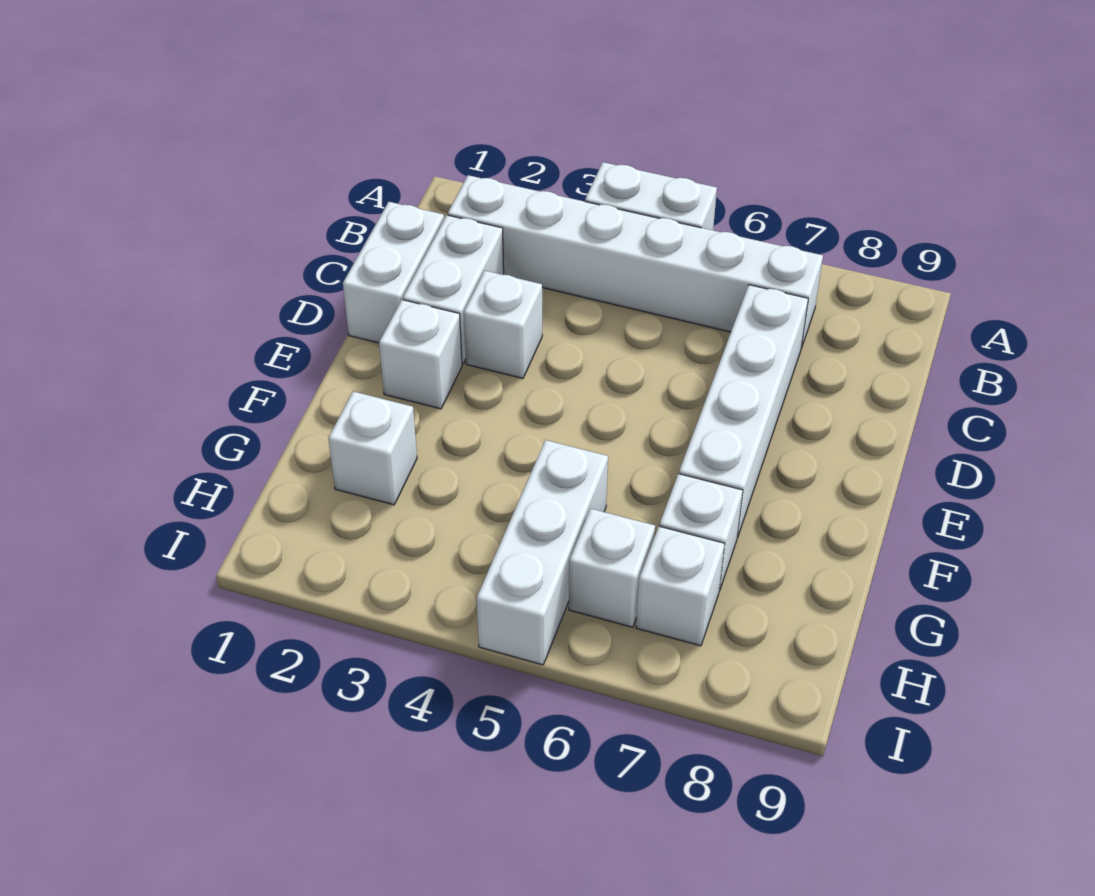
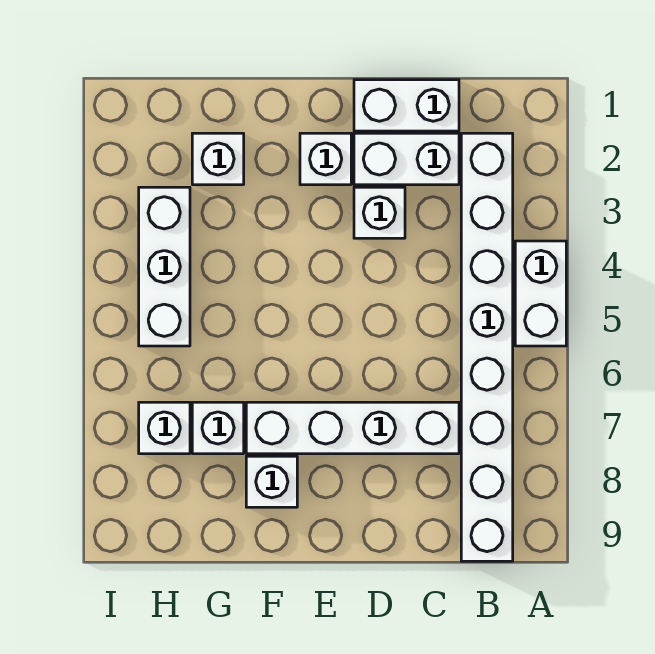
white brick B2:B7 level 1 -> white brick B2:B9 level 1
white brick G5:I5 level 1 -> white brick H3:H5 level 1
white brick H6 level 1 -> white brick F8 level 1

